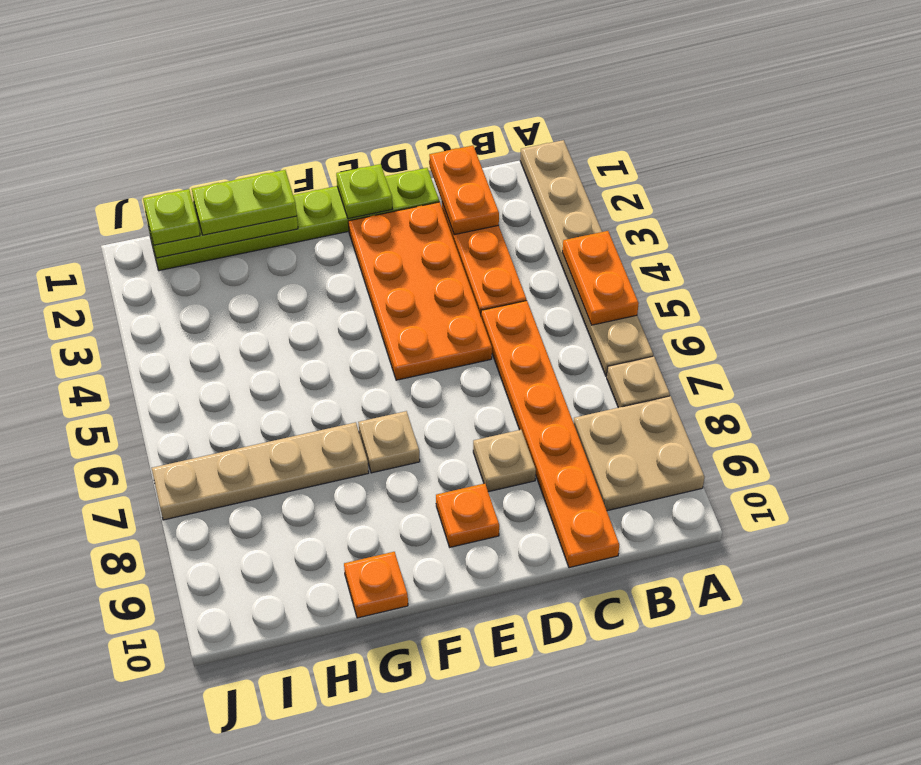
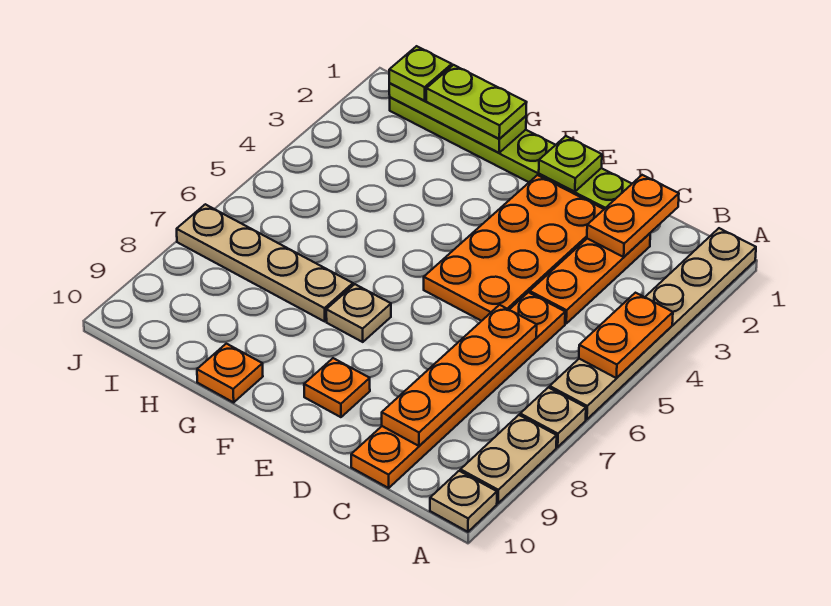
tan plate A8:B9 level 1 -> tan plate A8:A9 level 1
none -> orange plate C6:C9 level 2
tan plate D8 level 1 -> tan plate A10 level 1

